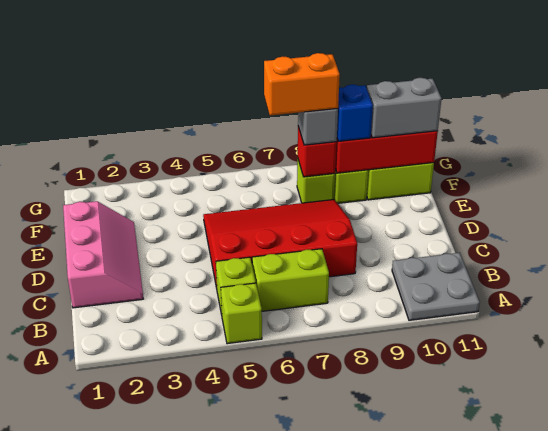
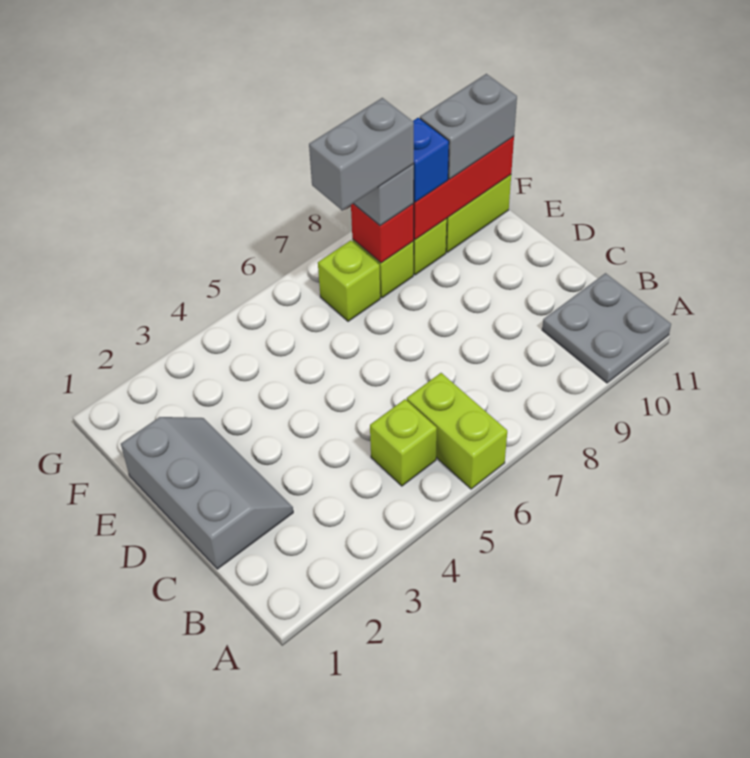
lime brick A5 level 1 -> lime brick F7 level 1
lime brick B6:B7 level 1 -> lime brick A6:B6 level 1
pink slope C1:E2 level 1 top 1 -> grey slope C1:E2 level 1 top 1
red slope C5:E8 level 1 top C -> none
orange brick F7:F8 level 4 -> grey brick F7:F8 level 4

